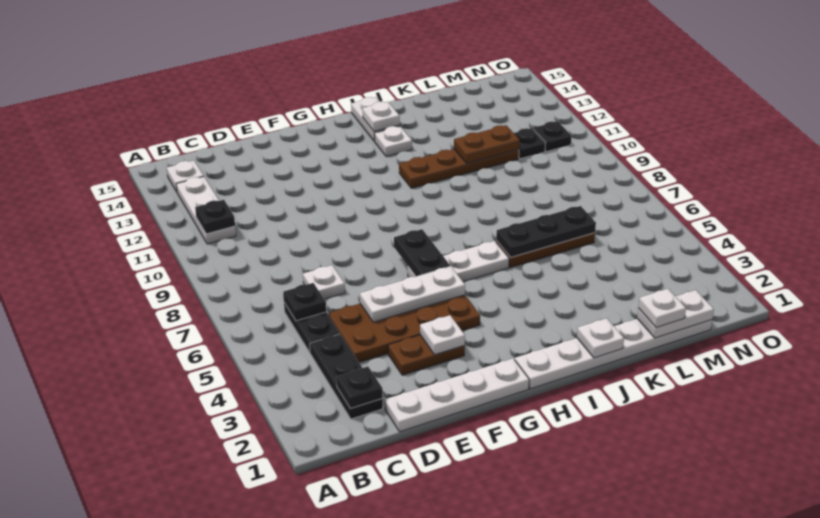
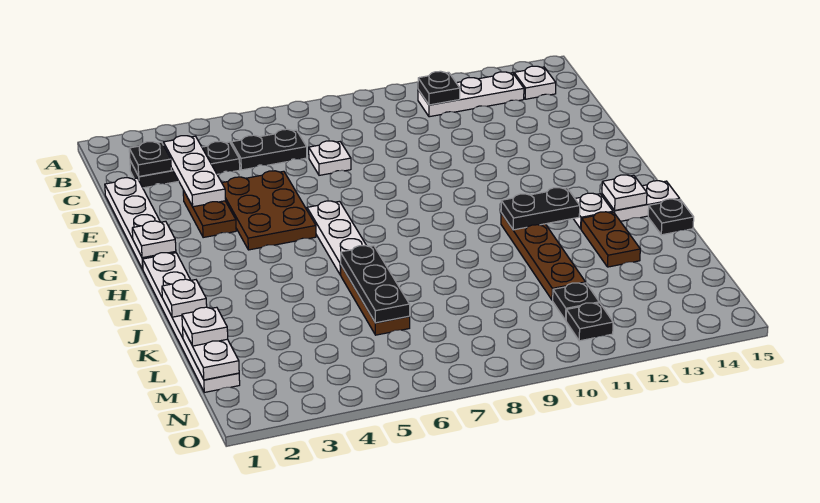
black plate C6 level 2 -> black plate J15 level 1
brown plate D4:G5 level 1 -> brown plate E4:G5 level 1
white plate E5:G5 level 2 -> white plate C3:E3 level 2
white plate F3 level 2 -> white plate G1 level 2
black plate G6:G7 level 2 -> black plate I11:I12 level 2
brown plate K11:L11 level 2 -> brown plate J13:K13 level 1

